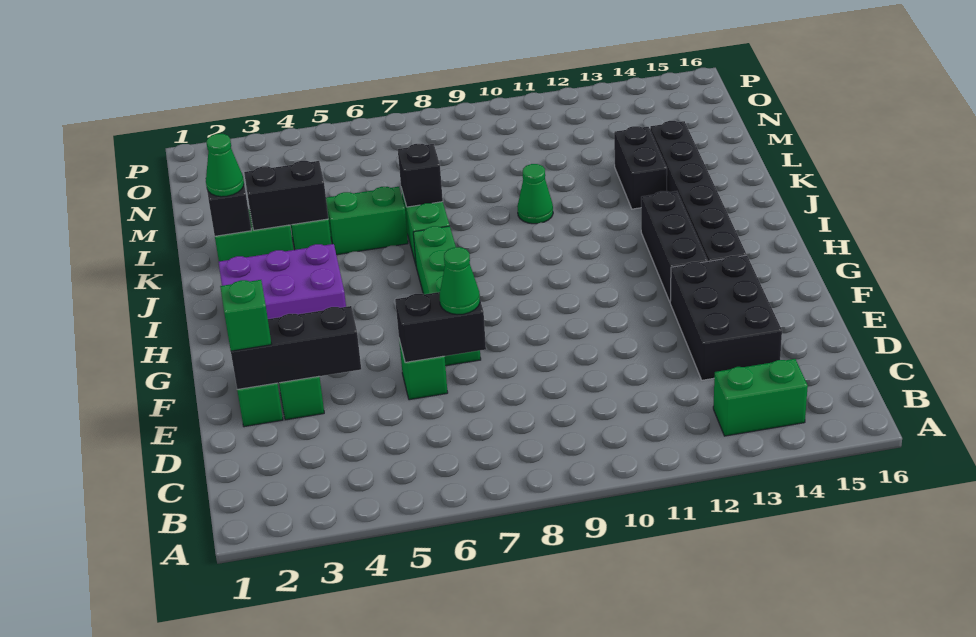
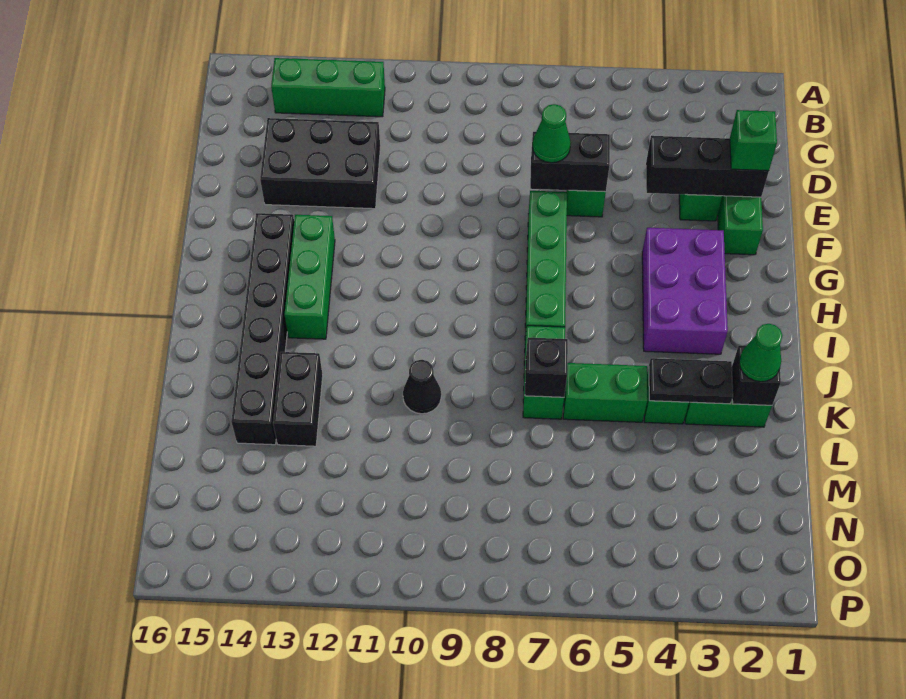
green brick B13:B14 level 1 -> green brick B12:B14 level 1
black brick D13:F14 level 1 -> black brick D12:E14 level 1
black brick G13:I13 level 1 -> green brick G13:I13 level 1
purple brick H2:I4 level 1 -> purple brick G3:I4 level 1
black brick K3:K4 level 2 -> black plate K3:K4 level 2
green cone K10 level 1 -> black cone K10 level 1

